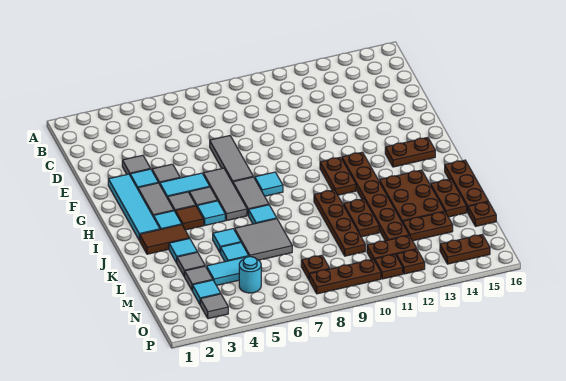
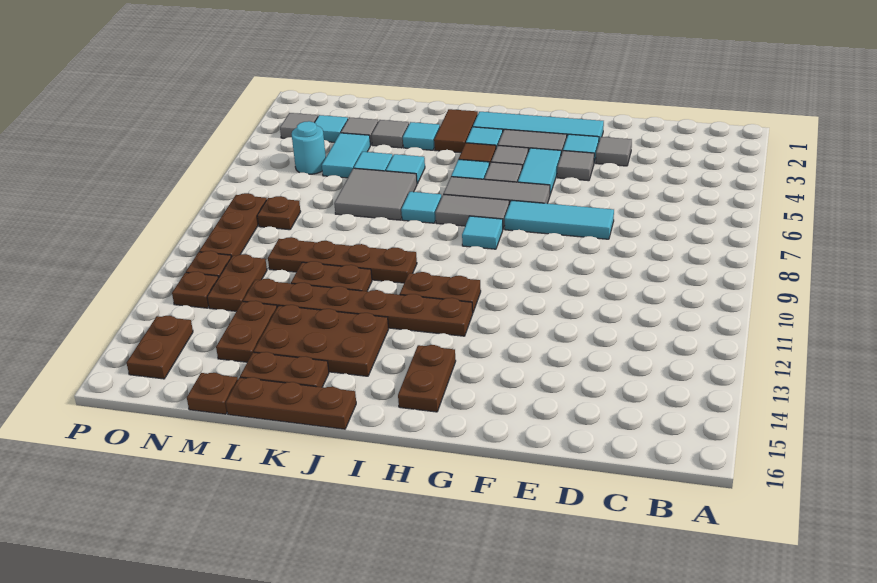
grey tile E7:G7 level 1 -> cyan tile E7:G7 level 1

